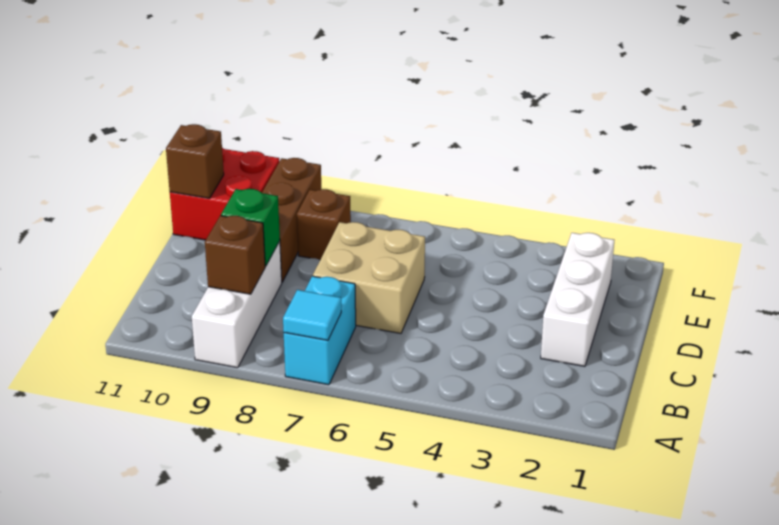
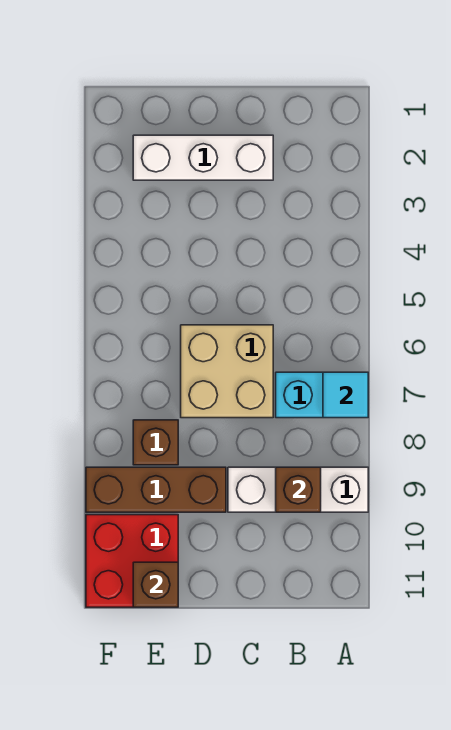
green brick C9 level 2 -> none

